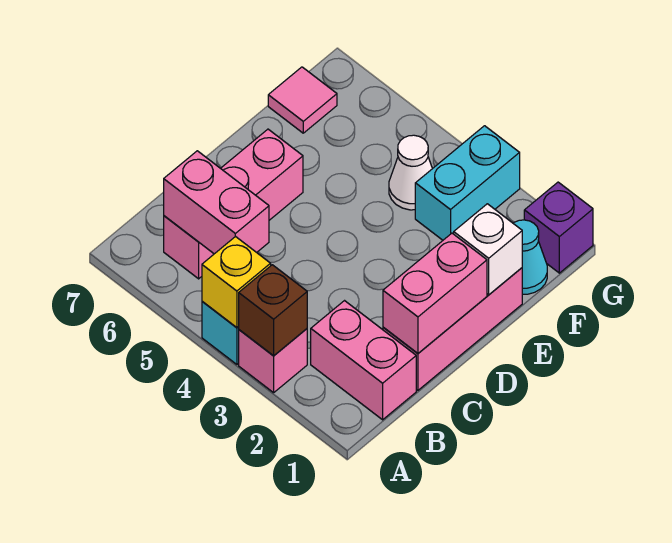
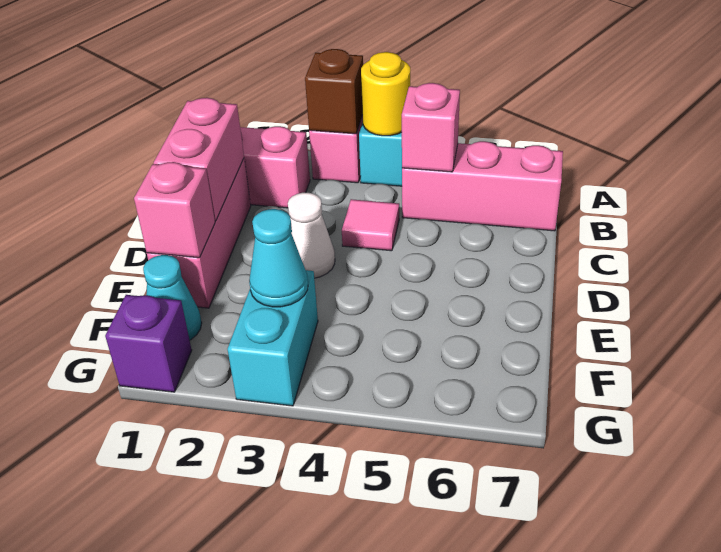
yellow brick A4 level 2 -> yellow round brick A4 level 2
pink brick B5:B6 level 2 -> pink brick B5 level 2
pink brick B6:D6 level 1 -> pink brick B5:B7 level 1
white brick E1 level 2 -> pink brick E1 level 2
none -> cyan cone F3 level 2
white cone F4 level 1 -> white cone D3 level 1
pink tile F7 level 1 -> pink tile C4 level 1

